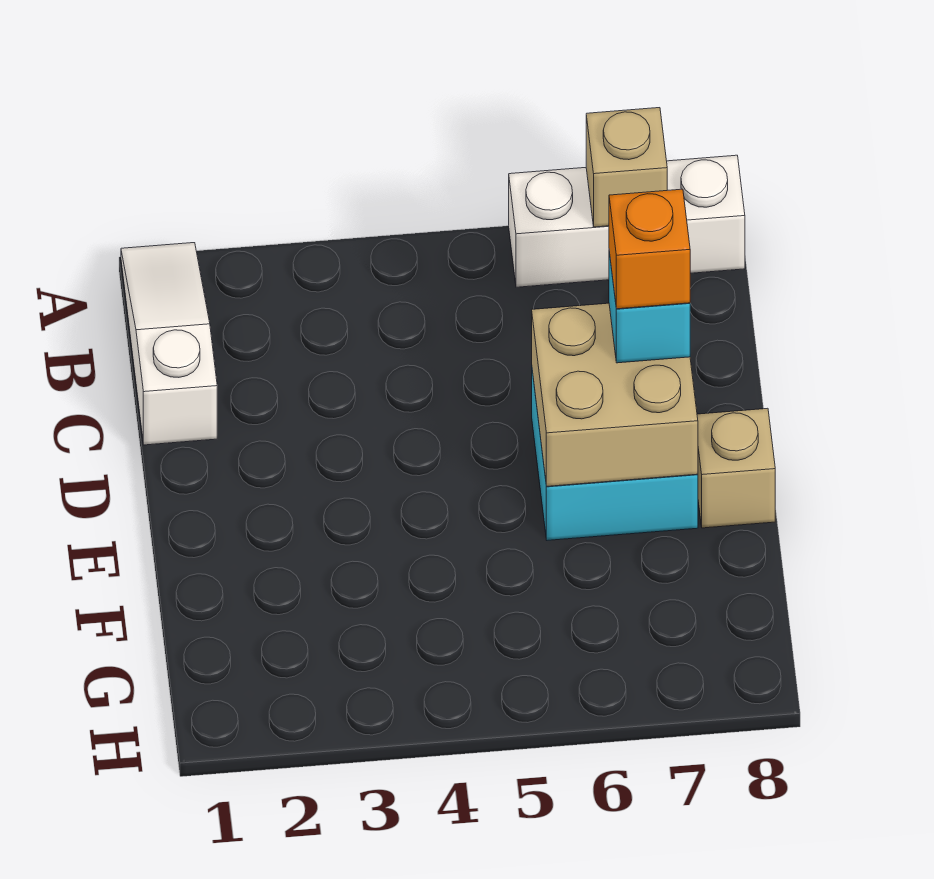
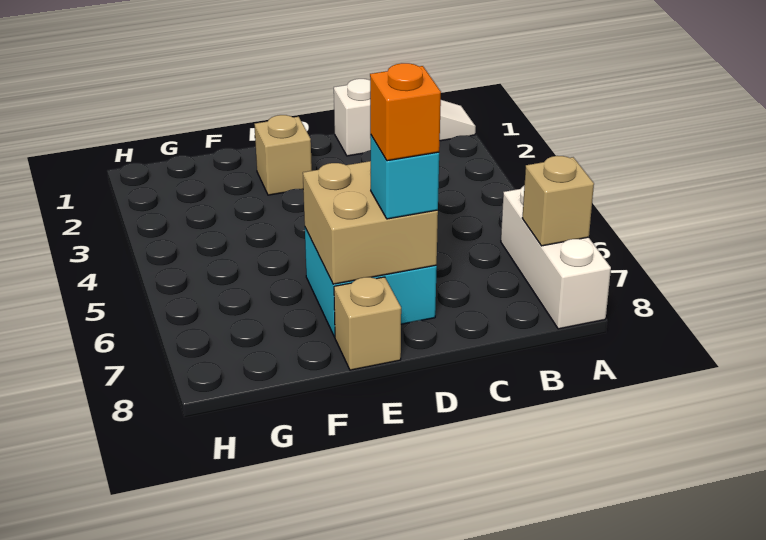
none -> tan brick E2 level 1

